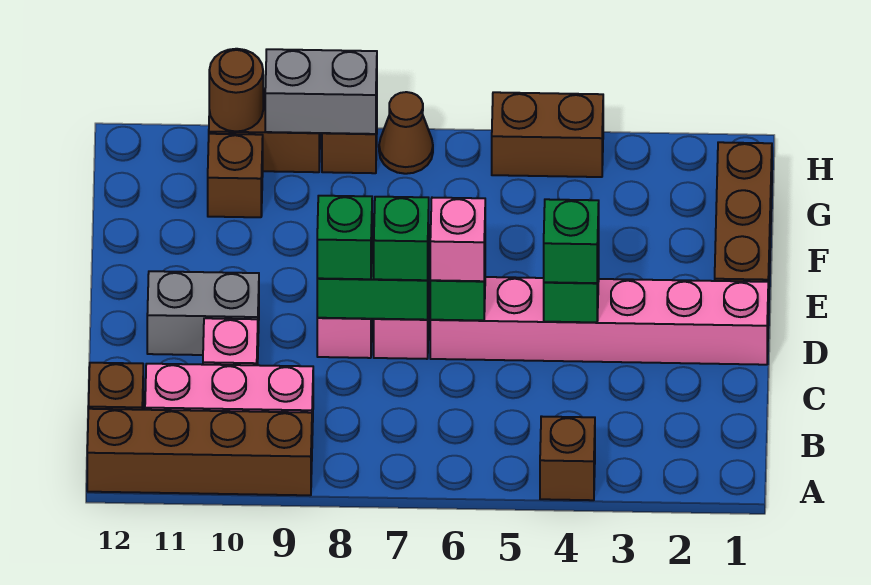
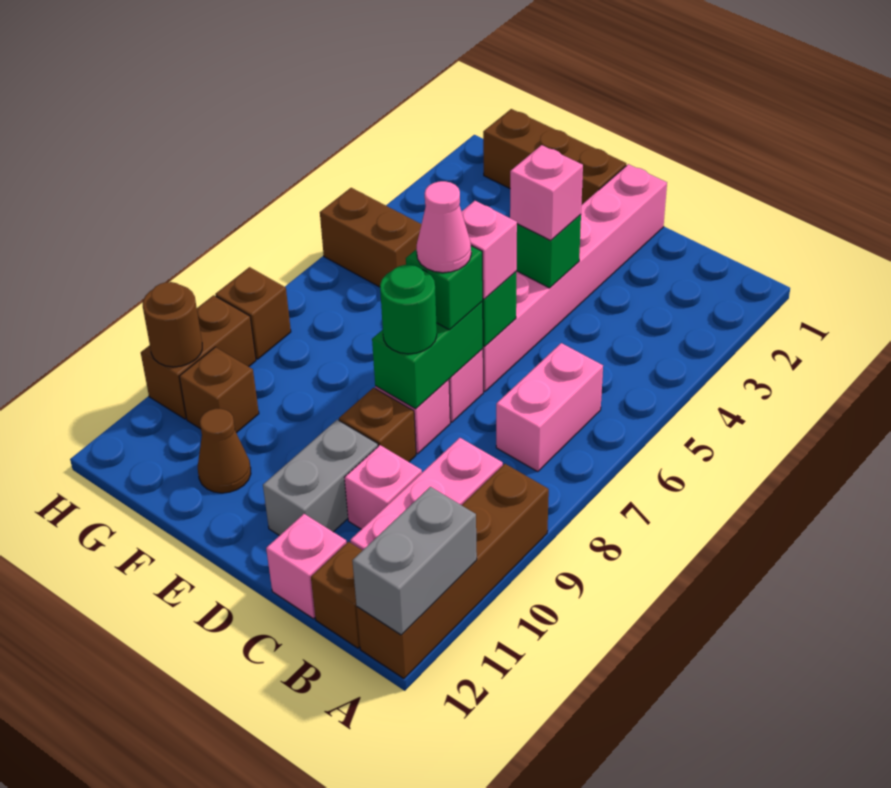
brown brick A4 level 1 -> brown brick D9 level 1
none -> pink brick B6:B7 level 1
none -> pink brick C12 level 1
green brick D4 level 3 -> pink brick D4 level 3
none -> pink cone D7 level 4
green brick D8 level 3 -> green round brick D8 level 3
brown brick H4:H5 level 1 -> brown brick G5:H5 level 1
brown cone H7 level 1 -> brown cone F11 level 1
grey brick H8:H9 level 2 -> grey brick A11:A12 level 2

